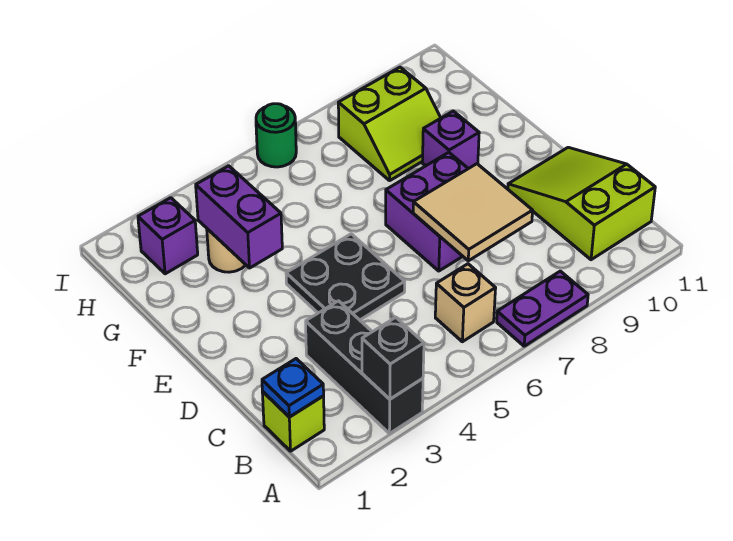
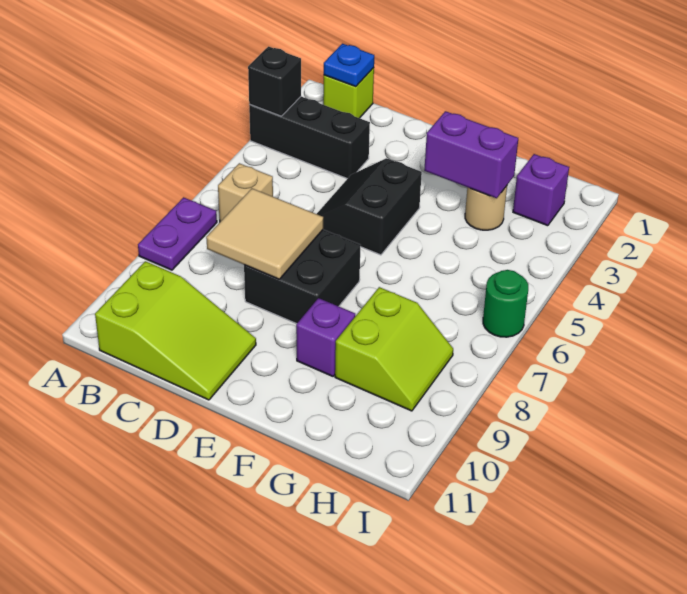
black plate D4:E5 level 1 -> black slope D4:E5 level 1 top E
purple brick D7:E8 level 1 -> black brick D7:E8 level 1
lime slope G8:H9 level 1 top H -> lime slope G8:H9 level 1 top G

